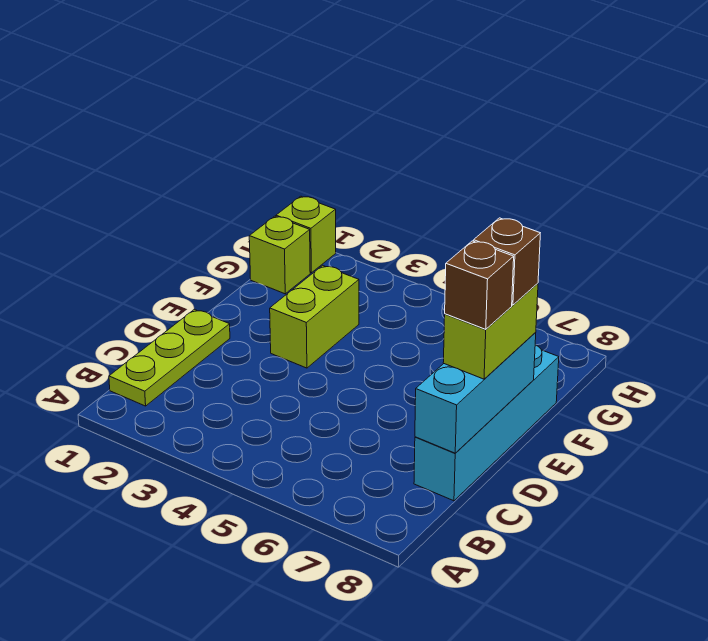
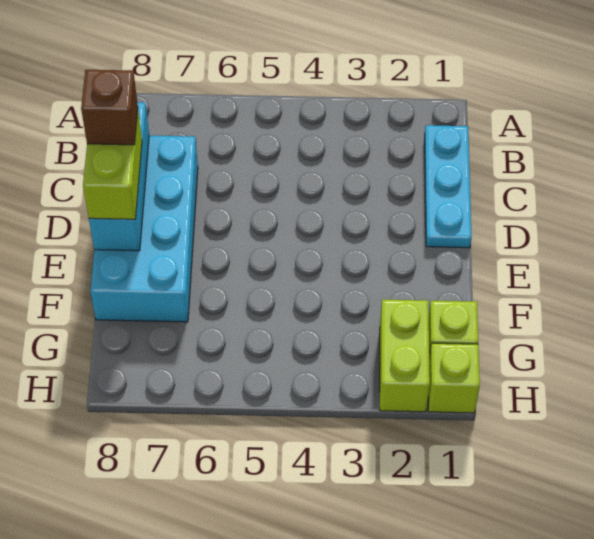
lime plate B1:D1 level 1 -> cyan plate B1:D1 level 1
cyan brick C8:F8 level 1 -> cyan brick C7:F8 level 1
lime brick E3:F3 level 1 -> lime brick G2:H2 level 1
brown brick E8 level 4 -> none

